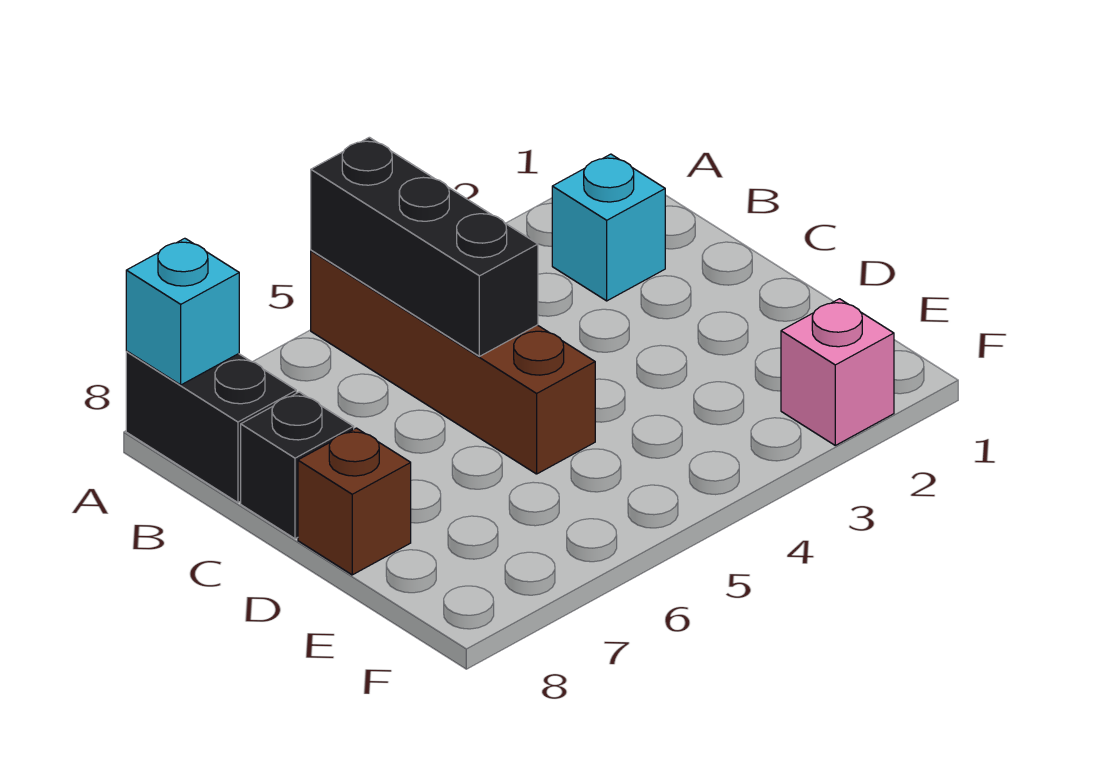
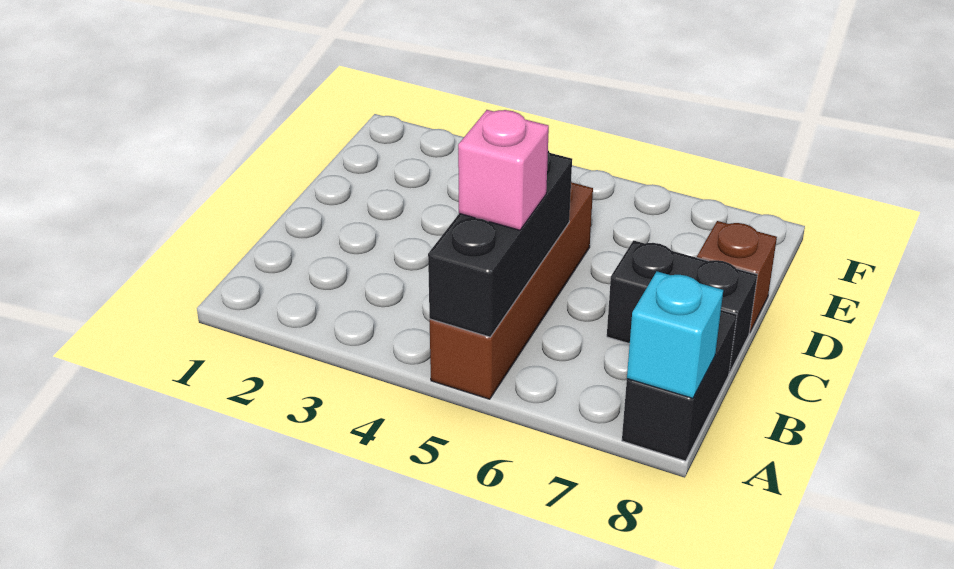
cyan brick B2 level 1 -> none
black brick C8 level 1 -> black brick C7:C8 level 1
pink brick F2 level 1 -> pink brick B5 level 3

